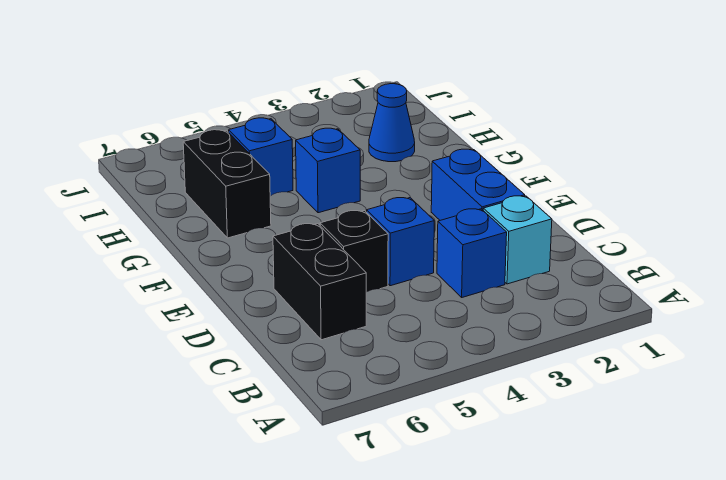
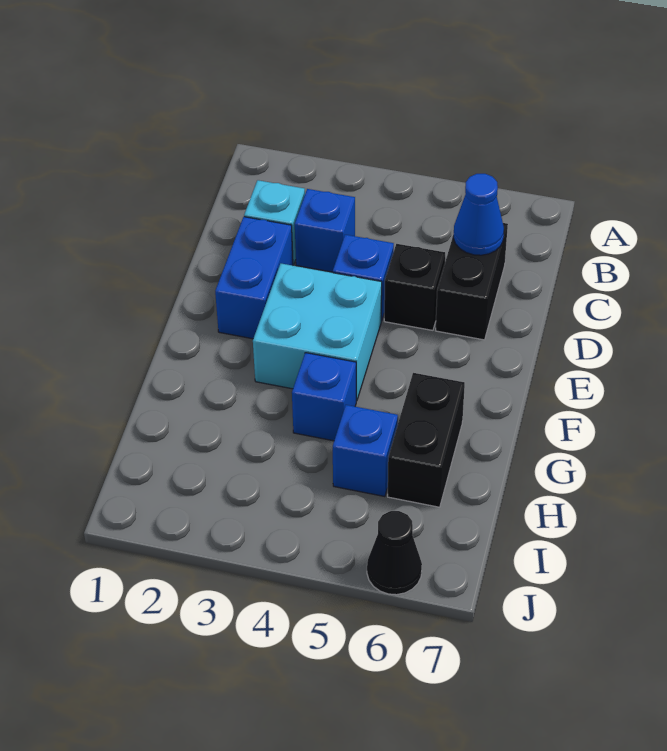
none -> cyan brick E3:F4 level 1
blue cone H2 level 1 -> blue cone C6 level 2
none -> black cone J6 level 1

